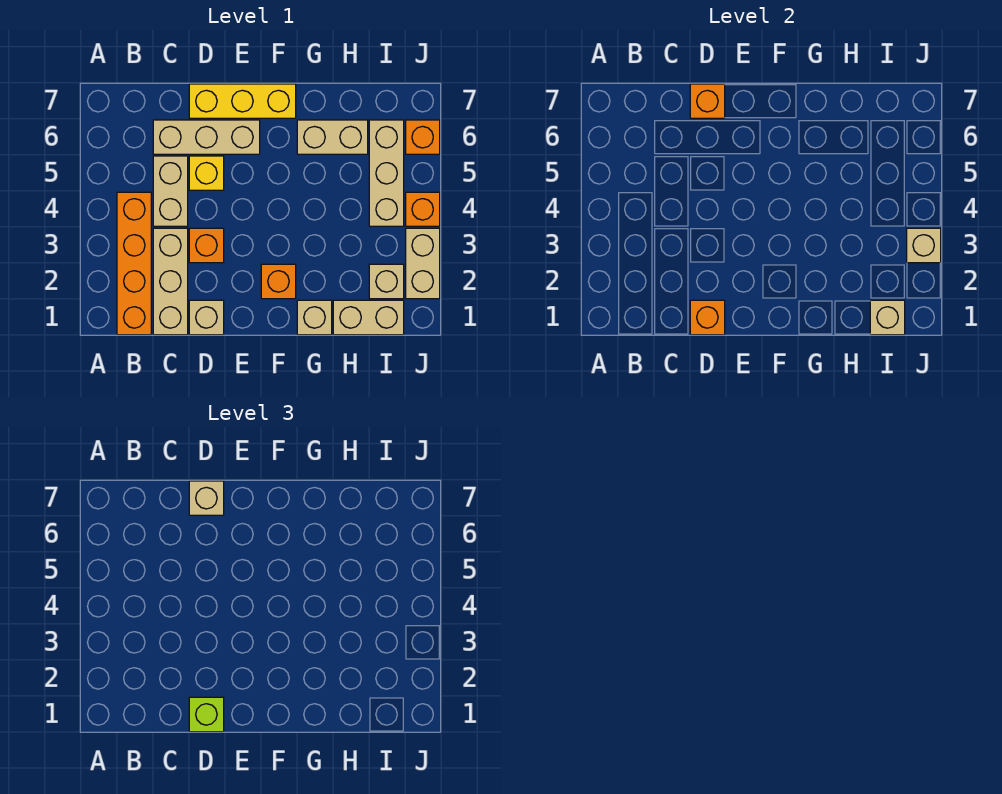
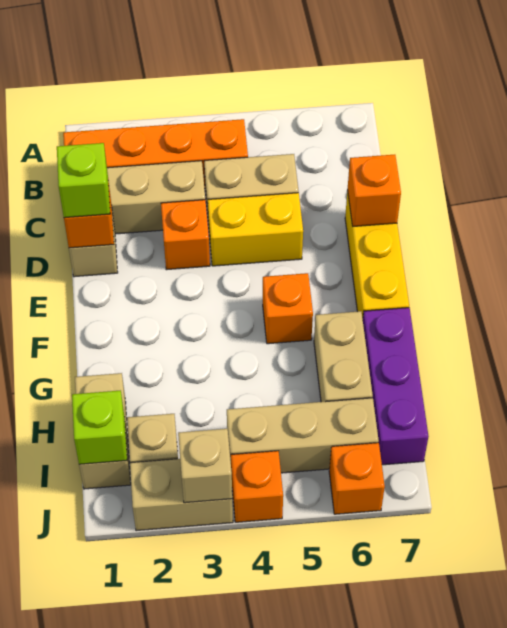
tan brick C6:E6 level 1 -> none
yellow brick D5 level 1 -> yellow brick D4:D5 level 1
tan brick D7 level 3 -> none
orange brick F2 level 1 -> orange brick F5 level 1
tan brick G1 level 1 -> none
none -> purple brick G7:I7 level 1
tan brick I1 level 2 -> lime brick I1 level 2

